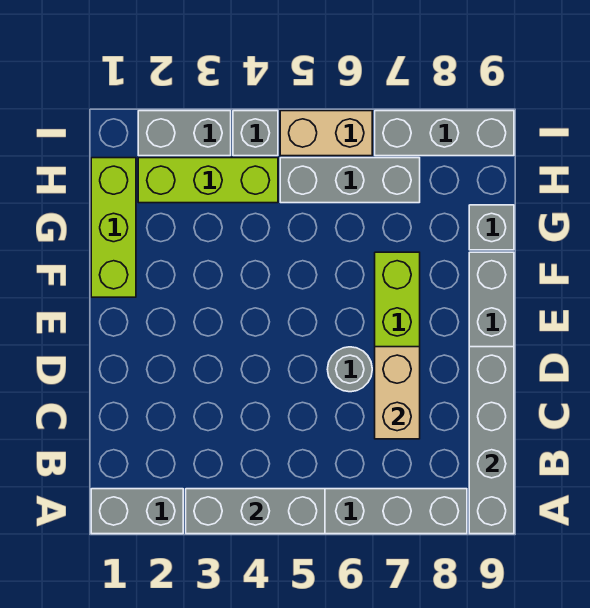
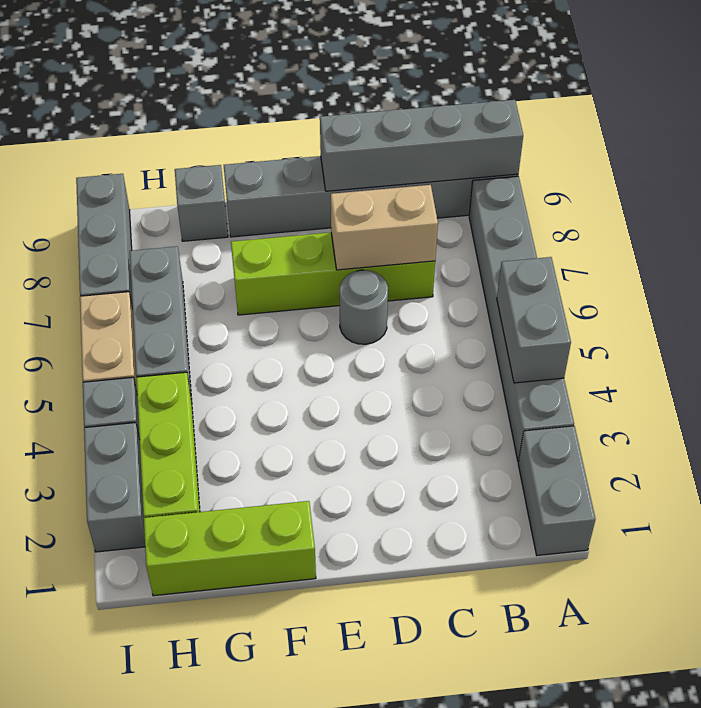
grey brick A3:A5 level 2 -> grey brick A4:A5 level 2

